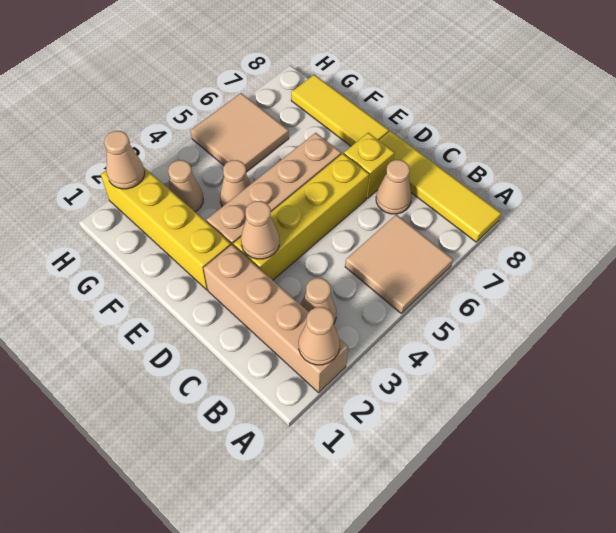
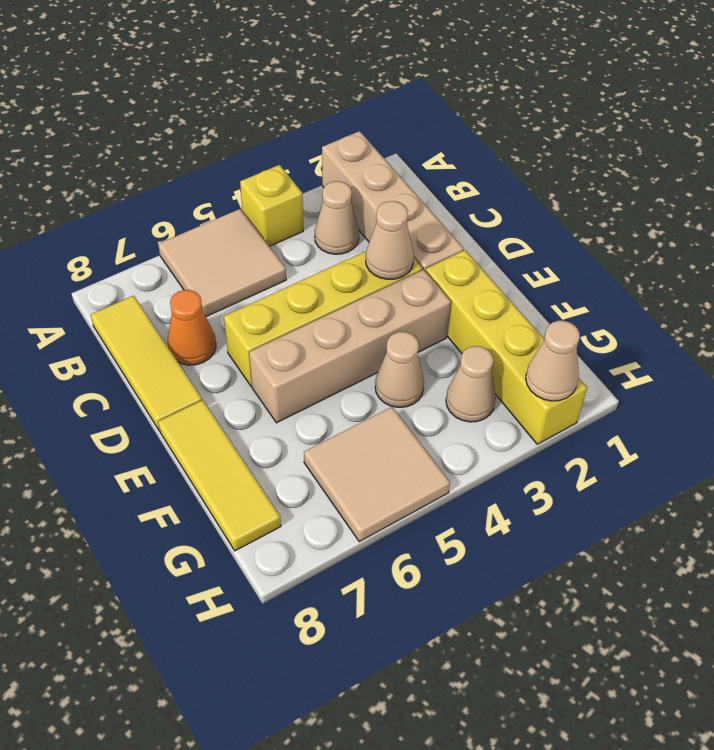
tan cone A2 level 2 -> none
yellow tile A8:D8 level 1 -> yellow tile B8:D8 level 1
tan cone C7 level 1 -> orange cone C7 level 1
yellow brick D7 level 1 -> yellow brick A4 level 1

